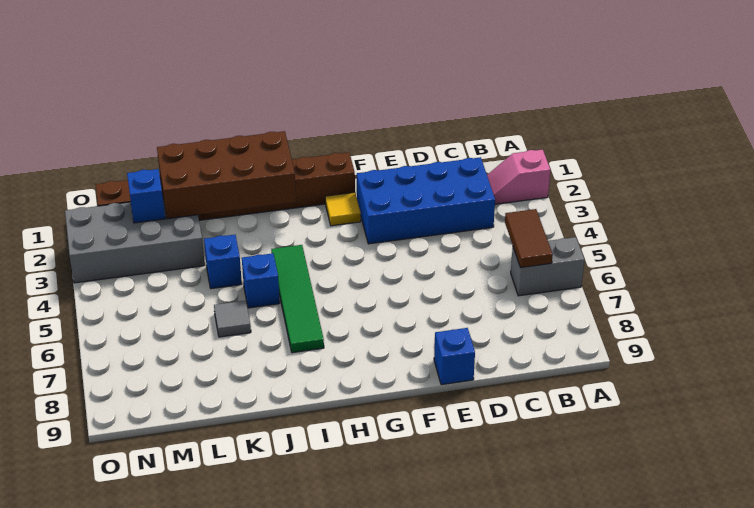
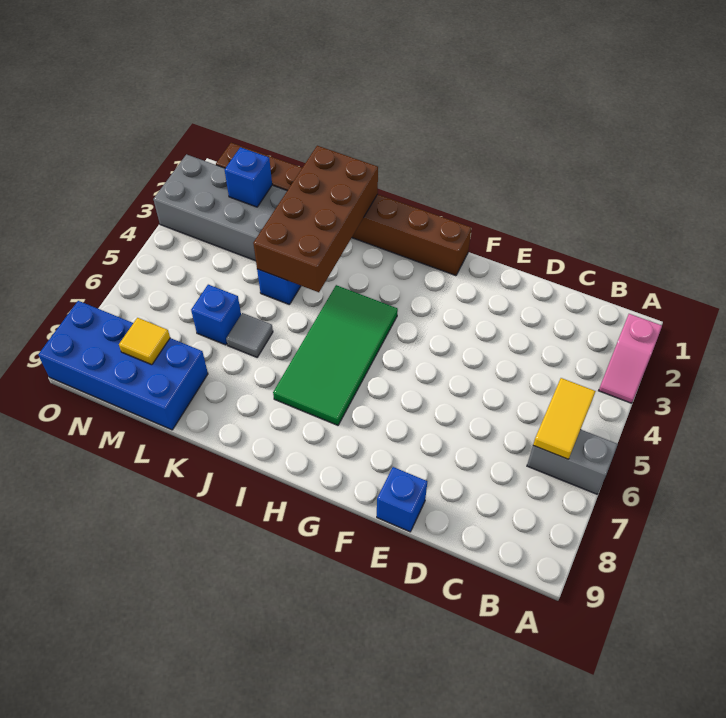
pink slope A2:B2 level 1 top A -> pink slope A2:A3 level 1 top 2
brown tile B5:B6 level 2 -> yellow tile B5:B6 level 2
blue brick C2:F3 level 1 -> blue brick L8:O9 level 1
yellow tile G2 level 1 -> yellow tile M8 level 2
brown brick I1:L2 level 2 -> brown brick J1:K4 level 2
green tile I4:I7 level 1 -> green tile H4:I7 level 1
blue brick J5 level 1 -> blue brick L6 level 1

